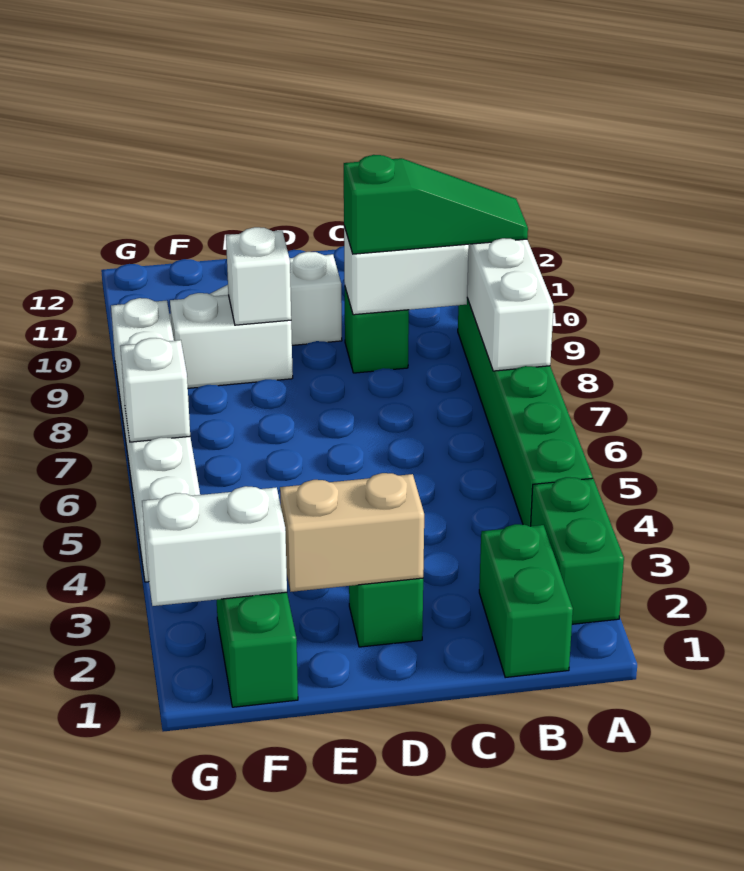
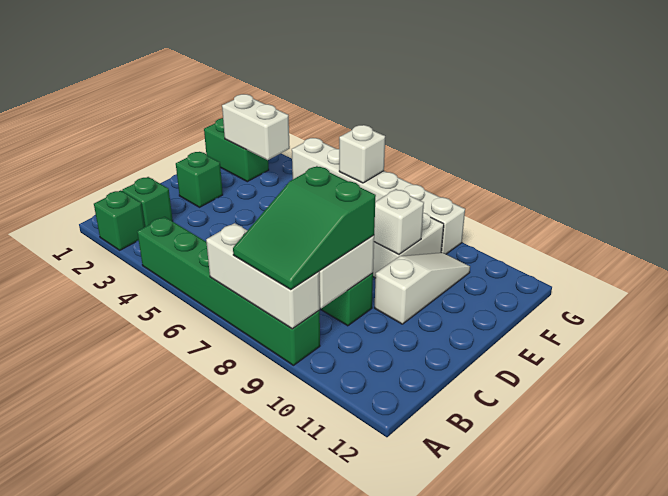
green brick A2:A3 level 1 -> green brick A2 level 1
green slope A9:C9 level 3 top C -> green slope A8:C9 level 3 top C
green brick B1:B2 level 1 -> green brick B2 level 1
tan brick D2:E2 level 2 -> none
white brick F2:G2 level 2 -> white brick F2:F3 level 2

